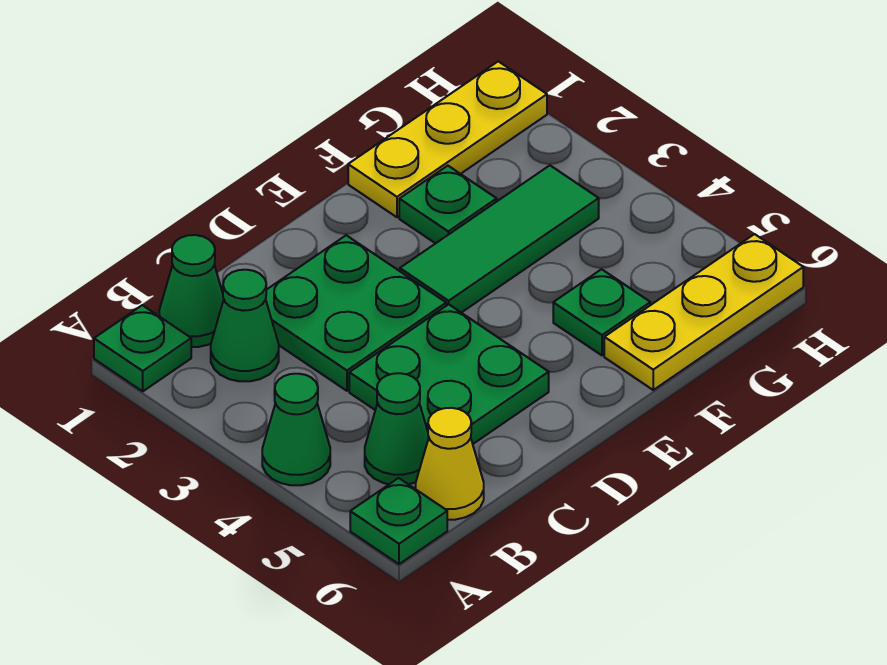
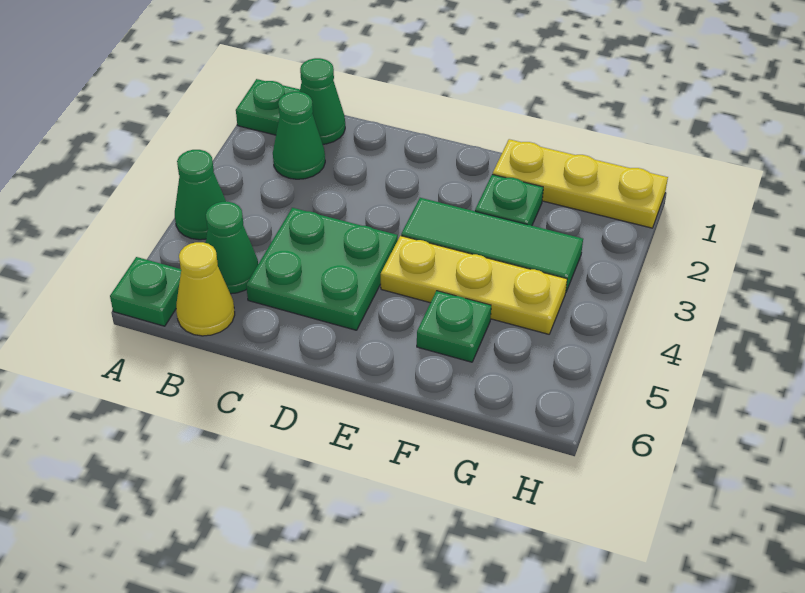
green plate C2:D3 level 1 -> none
yellow plate F6:H6 level 1 -> yellow plate E4:G4 level 1

